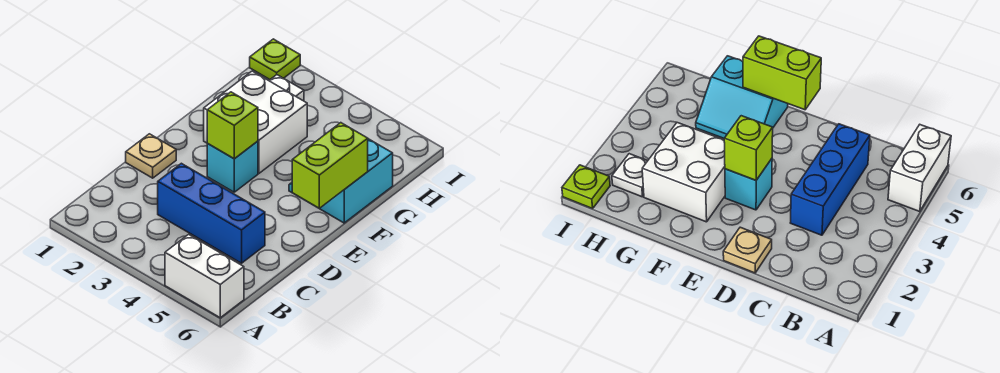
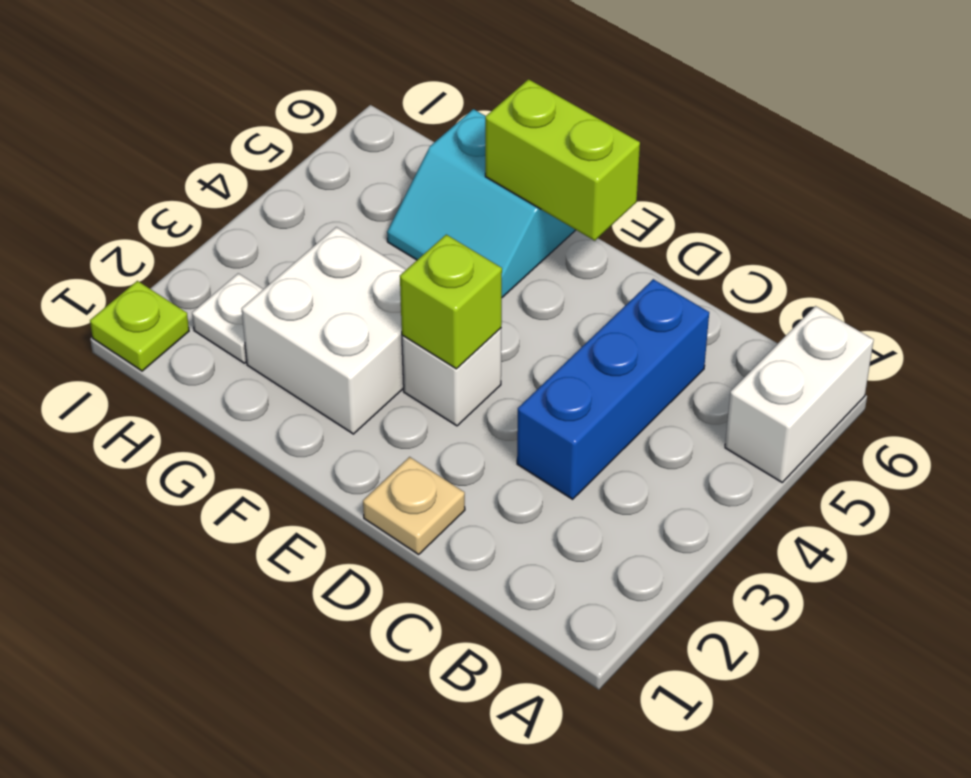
cyan brick E3 level 1 -> white brick E3 level 1

